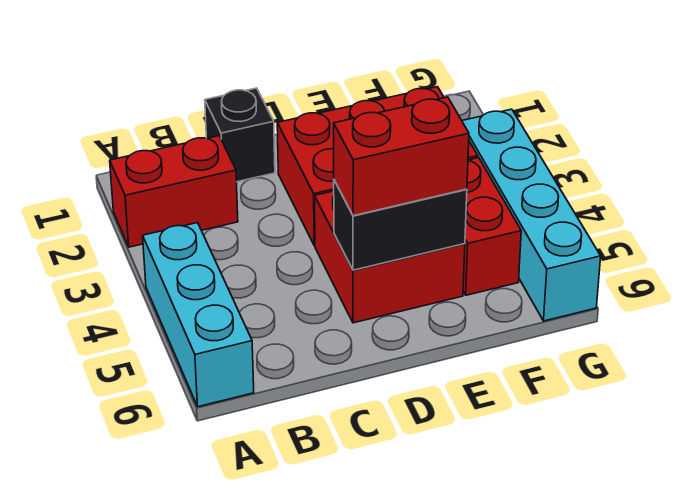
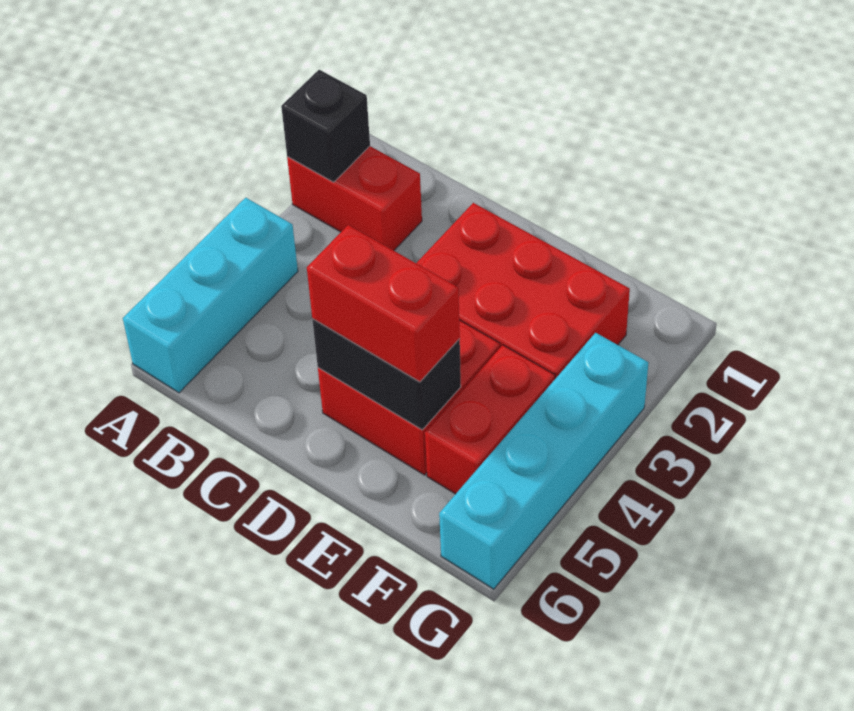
black brick C1 level 1 -> black brick A2 level 2

